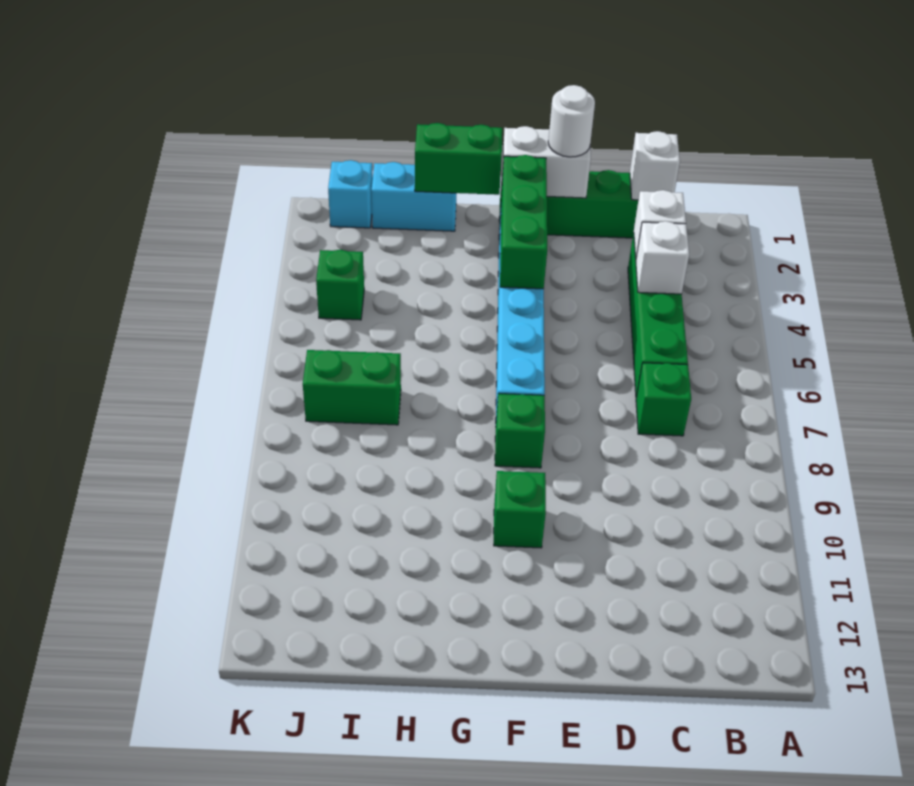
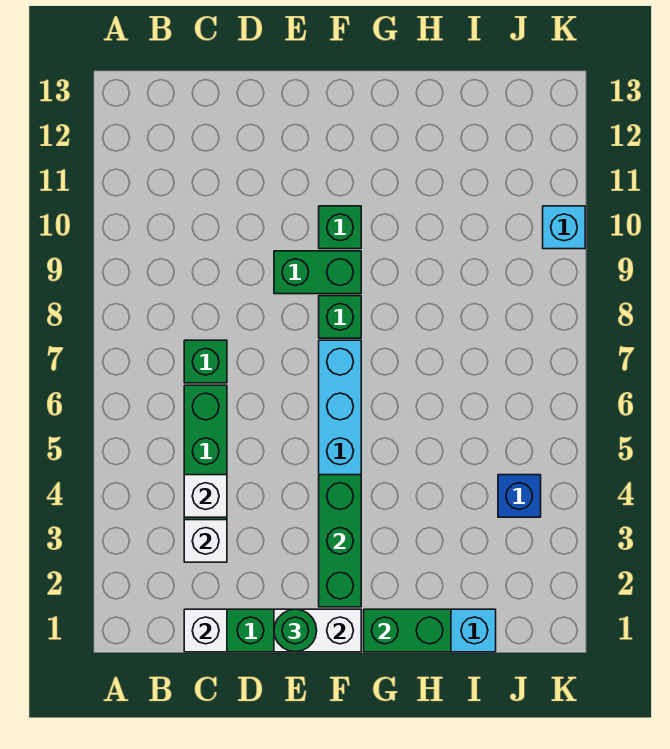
white round brick E1 level 3 -> green round brick E1 level 3
green brick I7:J7 level 1 -> green brick E9:F9 level 1
cyan brick J1 level 1 -> cyan brick K10 level 1
green brick J4 level 1 -> blue brick J4 level 1

